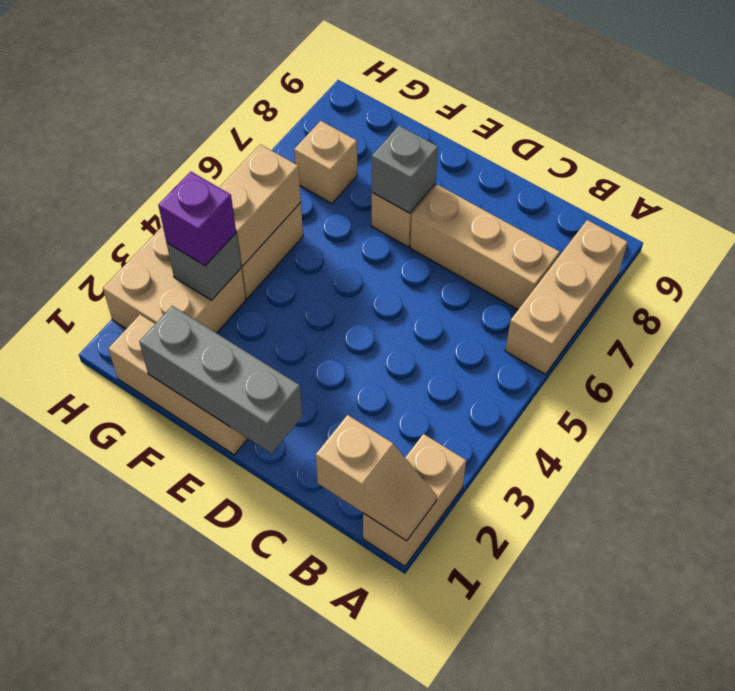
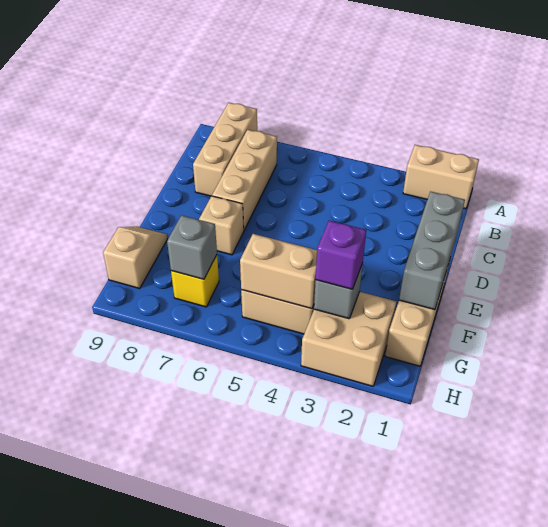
tan slope A1:B1 level 2 top B -> tan slope F9:G9 level 1 top G
tan brick A6:A8 level 1 -> tan brick A8:C8 level 1
grey brick E7 level 2 -> grey brick G7 level 2
tan brick G7 level 1 -> yellow brick G7 level 1

